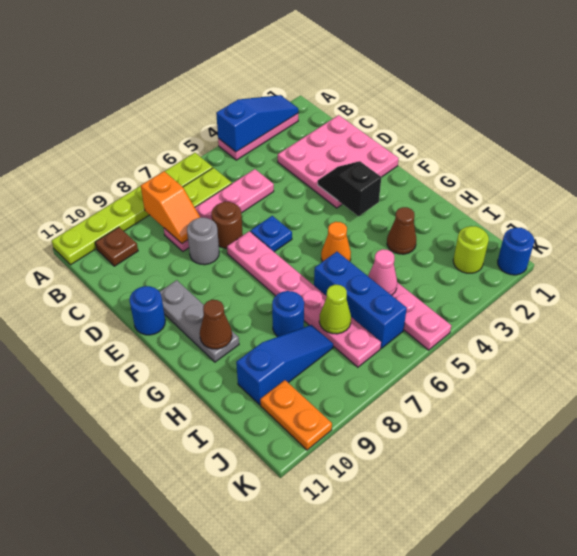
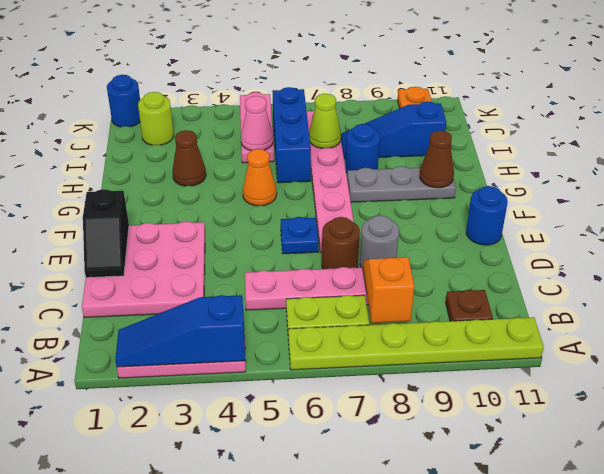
black slope E3:F3 level 2 top F -> black slope D1:E1 level 2 top E
grey plate E10:G10 level 1 -> grey plate G8:G10 level 1

